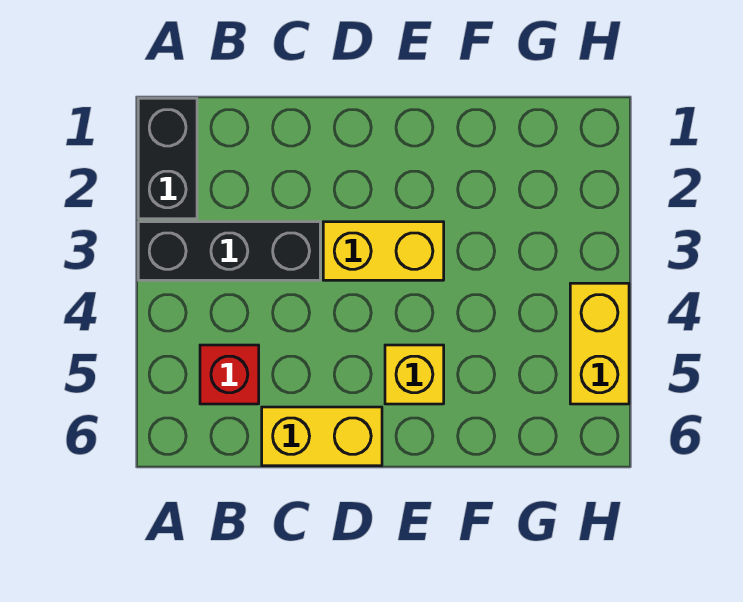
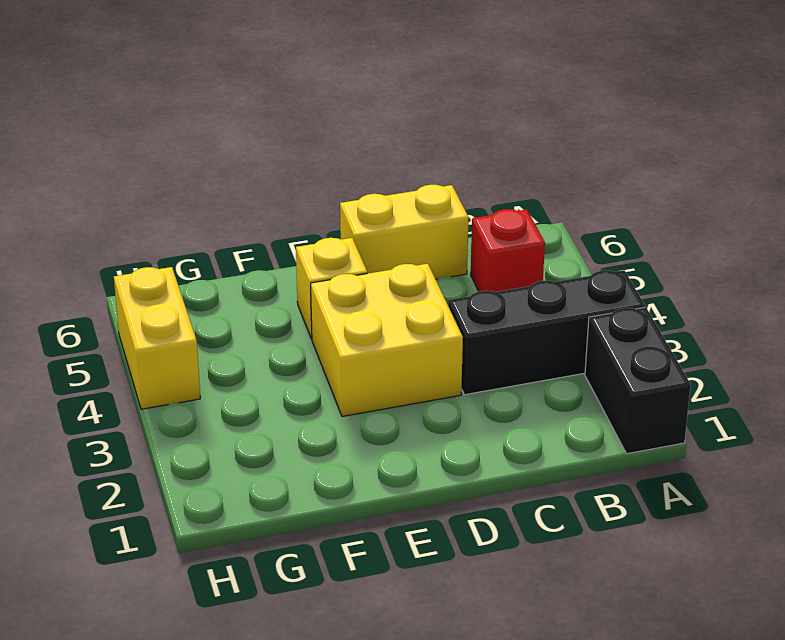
yellow brick D3:E3 level 1 -> yellow brick D3:E4 level 1

